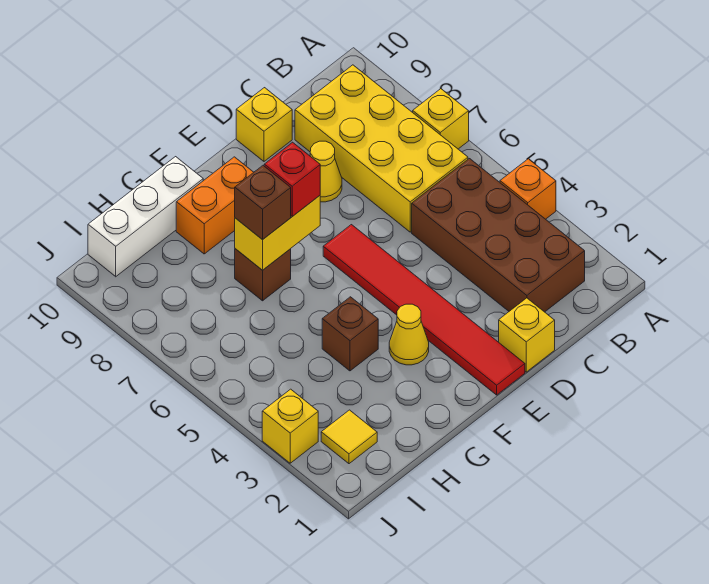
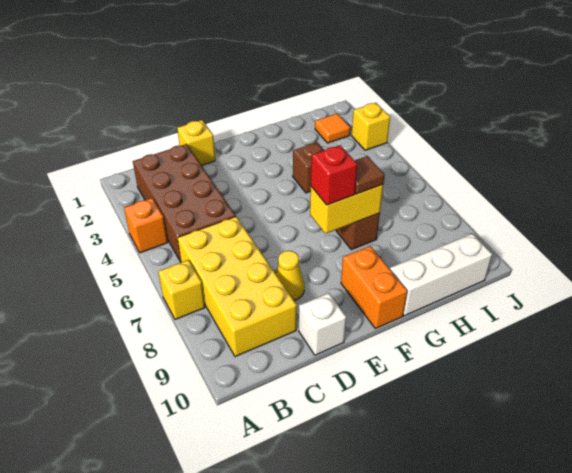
yellow brick D10 level 1 -> white brick D10 level 1
red tile E1:E6 level 1 -> none
yellow cone F3 level 1 -> none
orange brick F9:G9 level 1 -> orange brick F9:F10 level 1
brown brick G7 level 3 -> brown tile G7 level 3
yellow tile I2 level 1 -> orange tile I2 level 1

